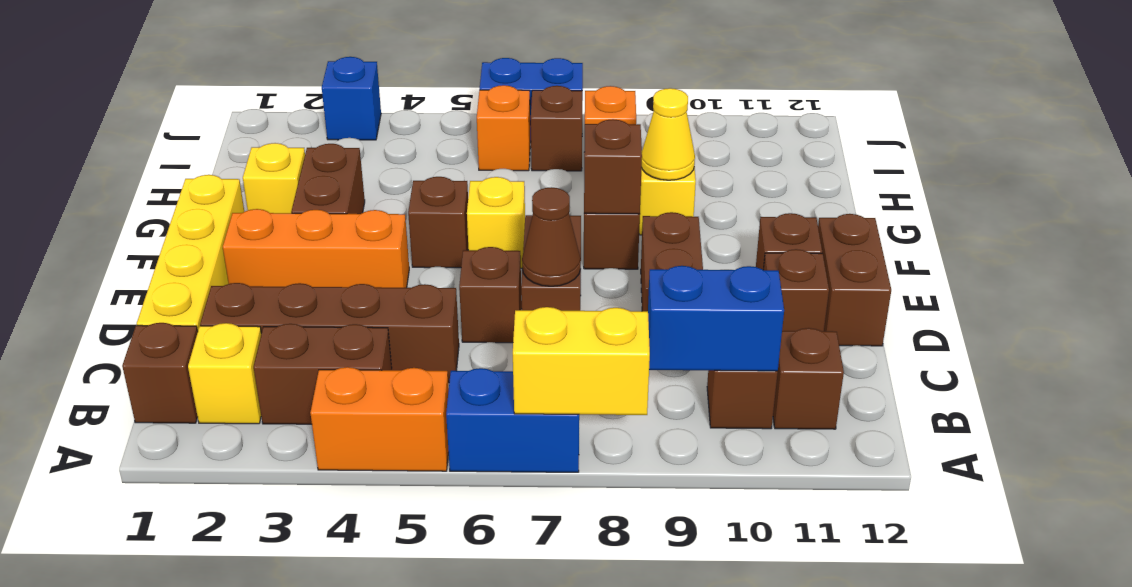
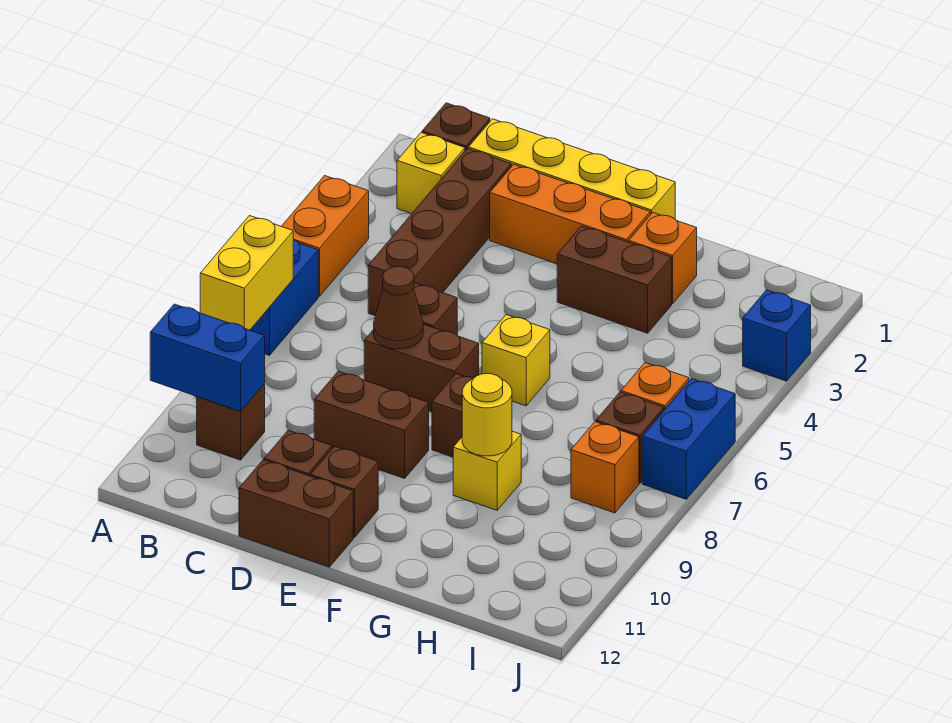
brown brick B3:B4 level 1 -> none
blue brick B9:B10 level 2 -> blue brick A10:B10 level 2
brown brick B11 level 1 -> none
orange brick E2:E4 level 1 -> orange brick D2:F2 level 1
brown brick F5 level 1 -> none
brown brick F8 level 2 -> none
yellow brick G2 level 1 -> orange brick G2 level 1
yellow cone G9 level 2 -> yellow round brick G9 level 2

